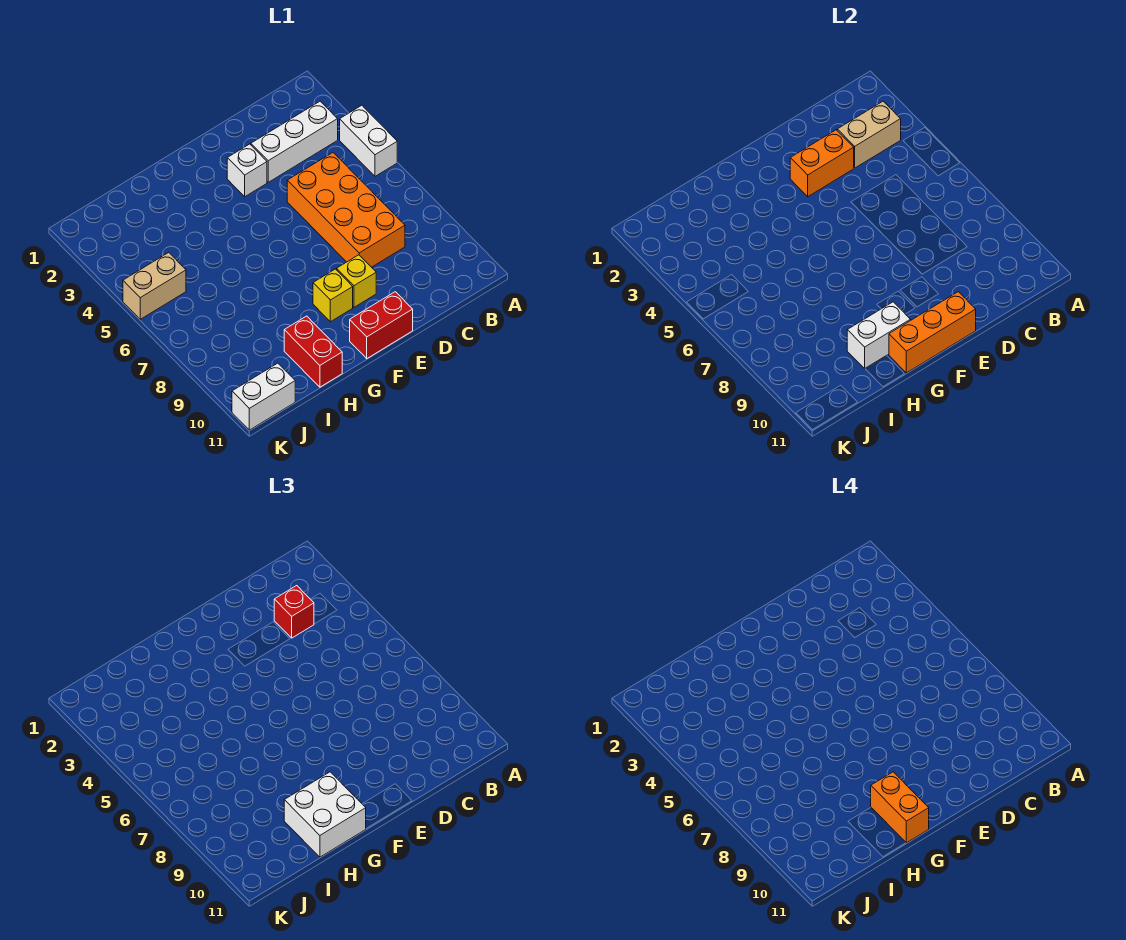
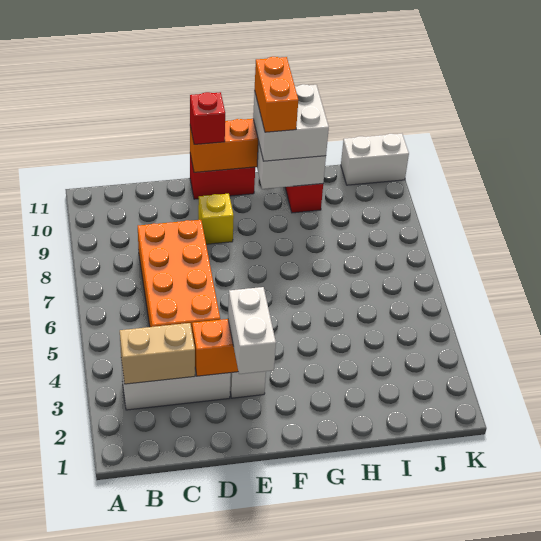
white brick A4:A5 level 1 -> white brick E2:E3 level 3
red brick C3 level 3 -> red brick E11 level 3
yellow brick F9 level 1 -> none
tan brick J5:K5 level 1 -> none

